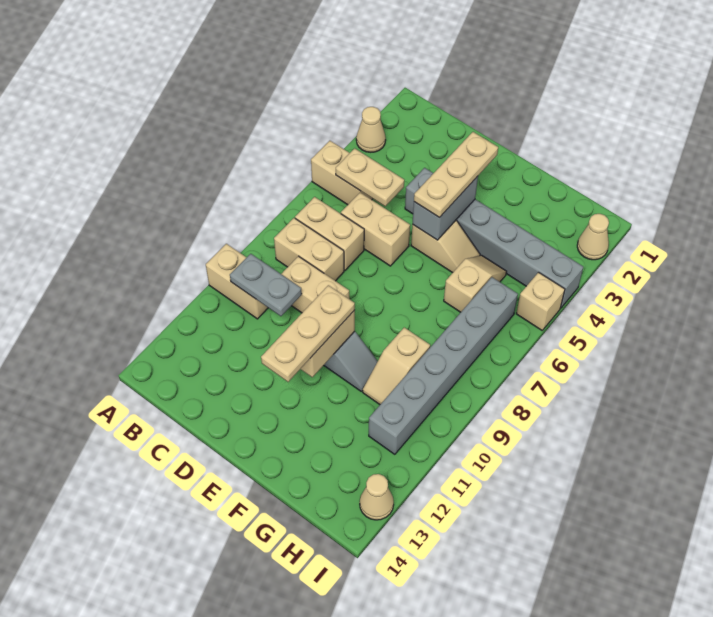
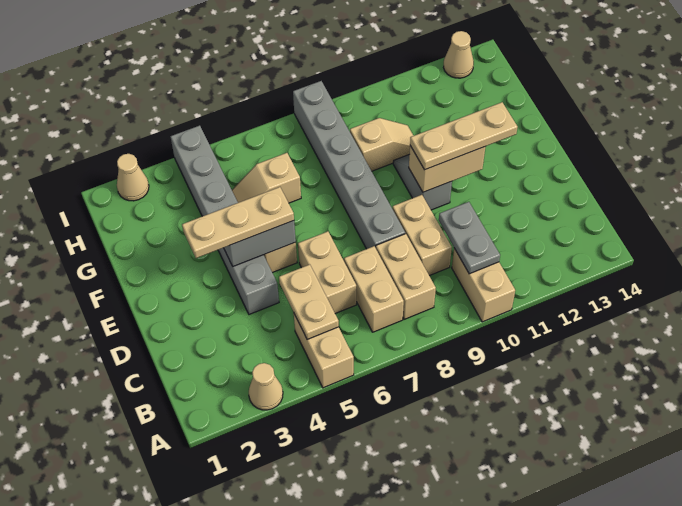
grey brick H6:H11 level 1 -> grey brick D8:I8 level 1
tan brick I5 level 1 -> none

